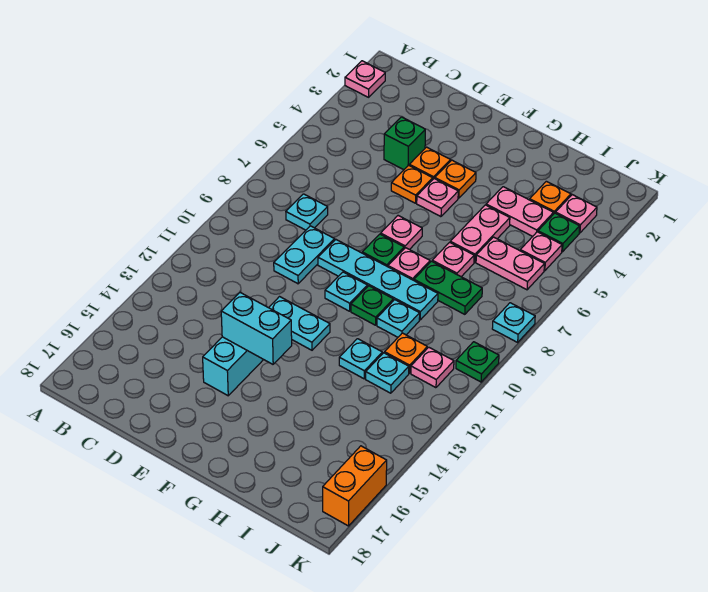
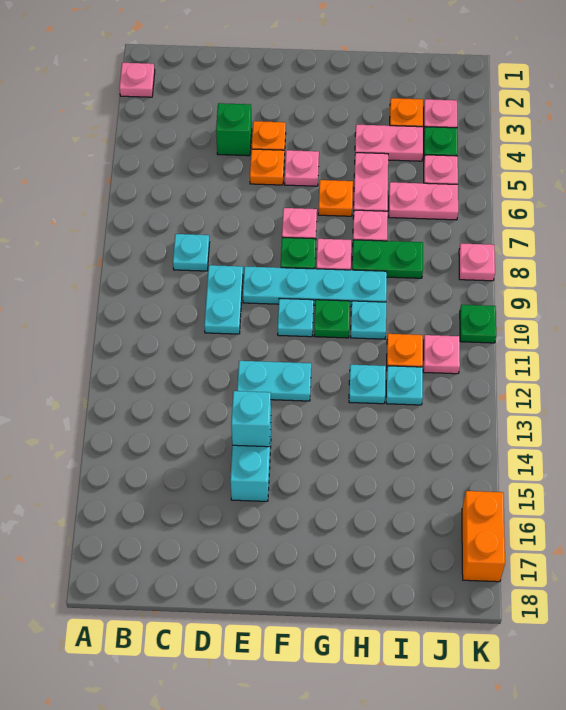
cyan brick E14:F14 level 2 -> cyan brick E14 level 2
orange plate F4 level 1 -> orange plate G6 level 1
cyan plate K8 level 1 -> pink plate K8 level 1

